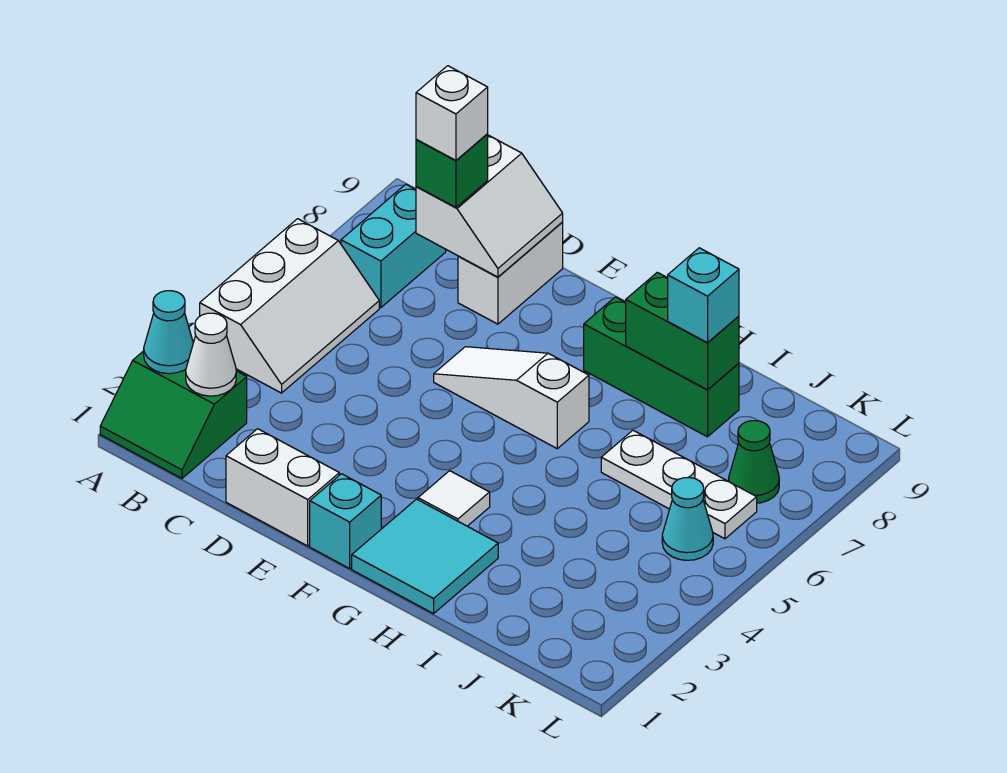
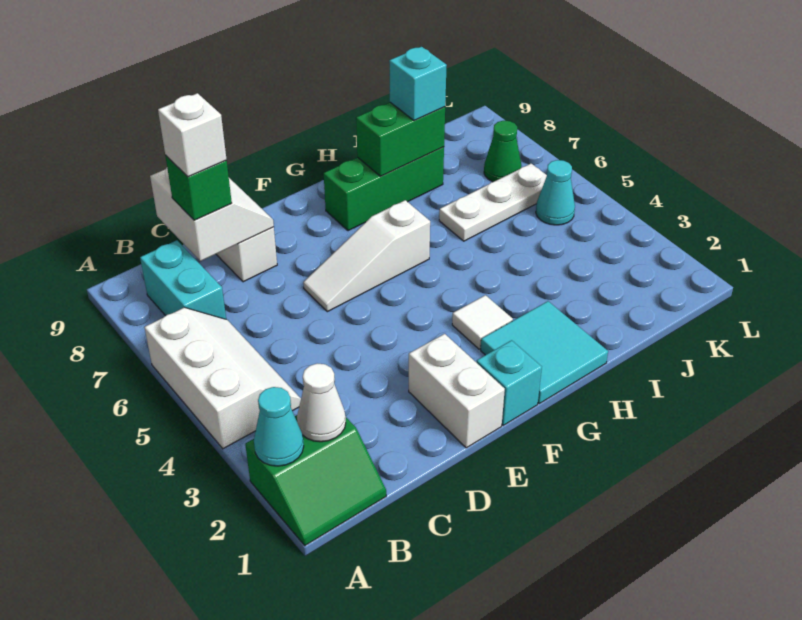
white brick D1:E1 level 1 -> white brick E1:E2 level 1

